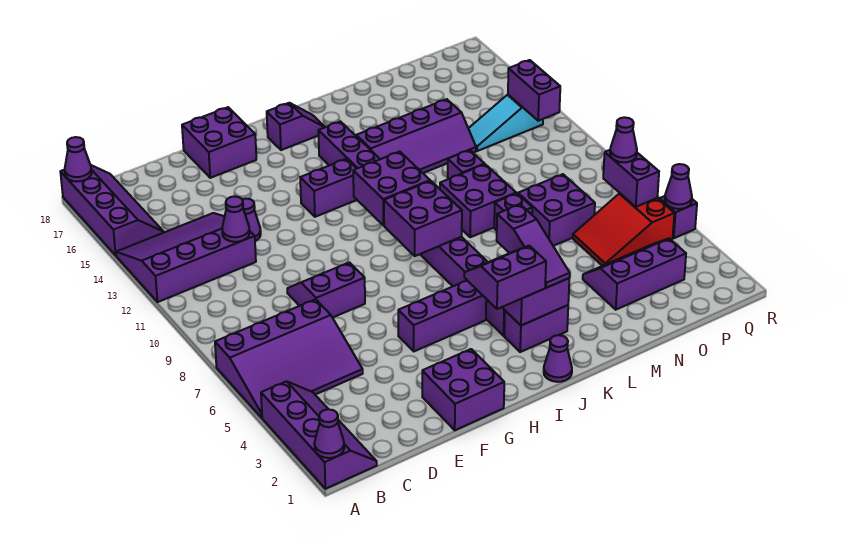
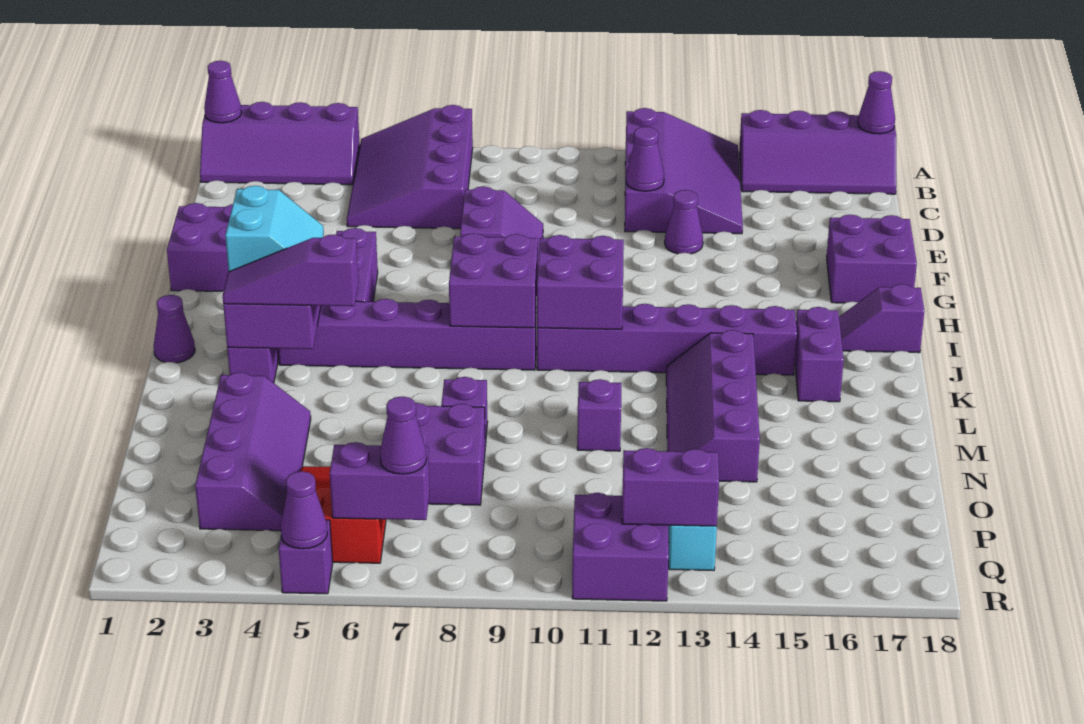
purple brick H13:I13 level 1 -> purple brick J16:K16 level 1
purple slope I3:J4 level 3 top 3 -> cyan slope I3:J4 level 3 top 3
purple slope I17:J17 level 1 top I -> purple slope I17:I18 level 1 top 18
purple brick L9:M10 level 1 -> purple brick Q11:R12 level 1
purple slope N3:P4 level 1 top 3 -> purple slope M3:P4 level 1 top 3

